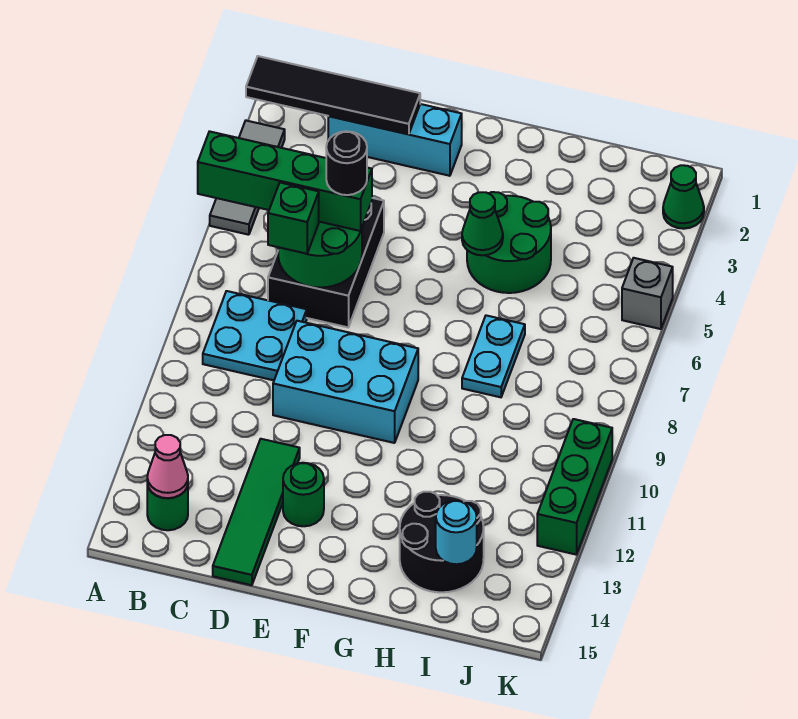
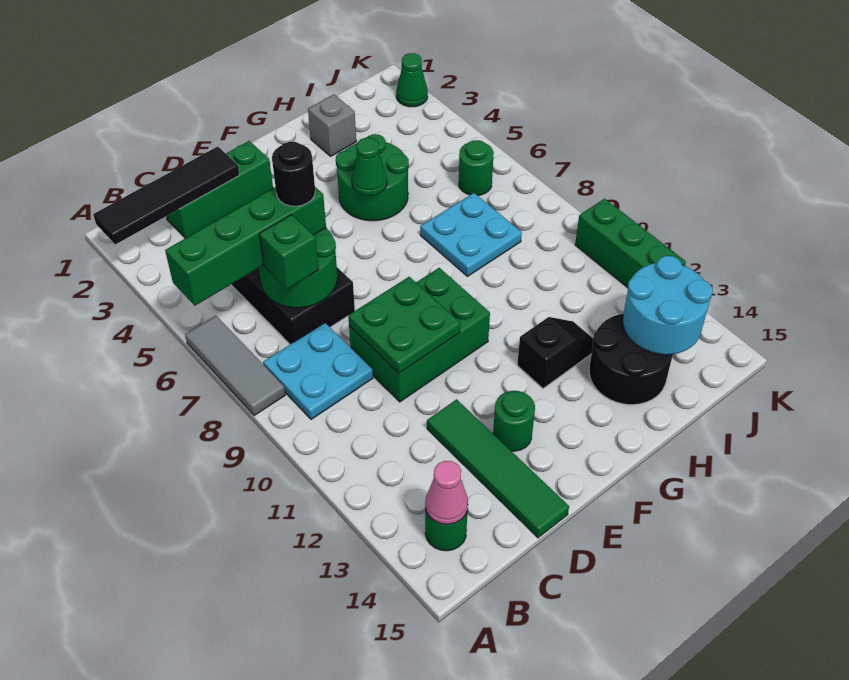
grey tile A3:A5 level 1 -> grey tile A6:A8 level 1
cyan brick C2:E2 level 1 -> green brick C2:E2 level 1
cyan brick D9:F10 level 1 -> green brick D9:F10 level 1
none -> green plate D9:E10 level 2
none -> black slope G12:H12 level 1 top G
cyan plate H7:H8 level 1 -> cyan plate H7:I8 level 1
cyan round brick I14 level 2 -> cyan round brick I13:J14 level 2
none -> green round brick J6 level 1
grey brick K5 level 1 -> grey brick H2 level 1

